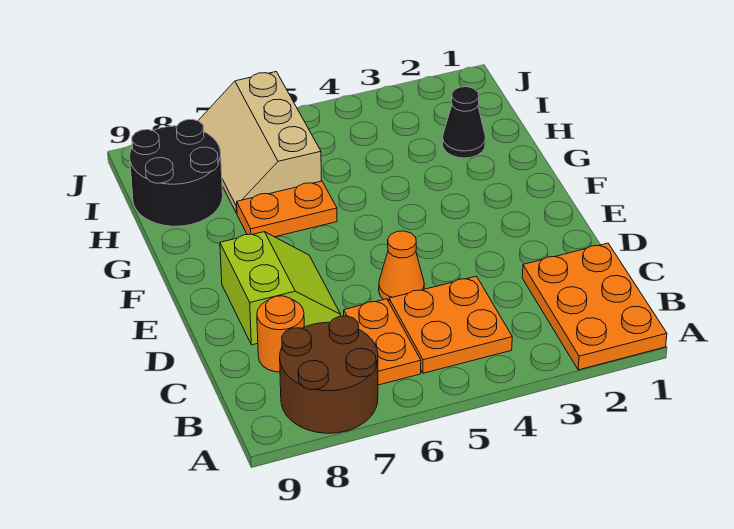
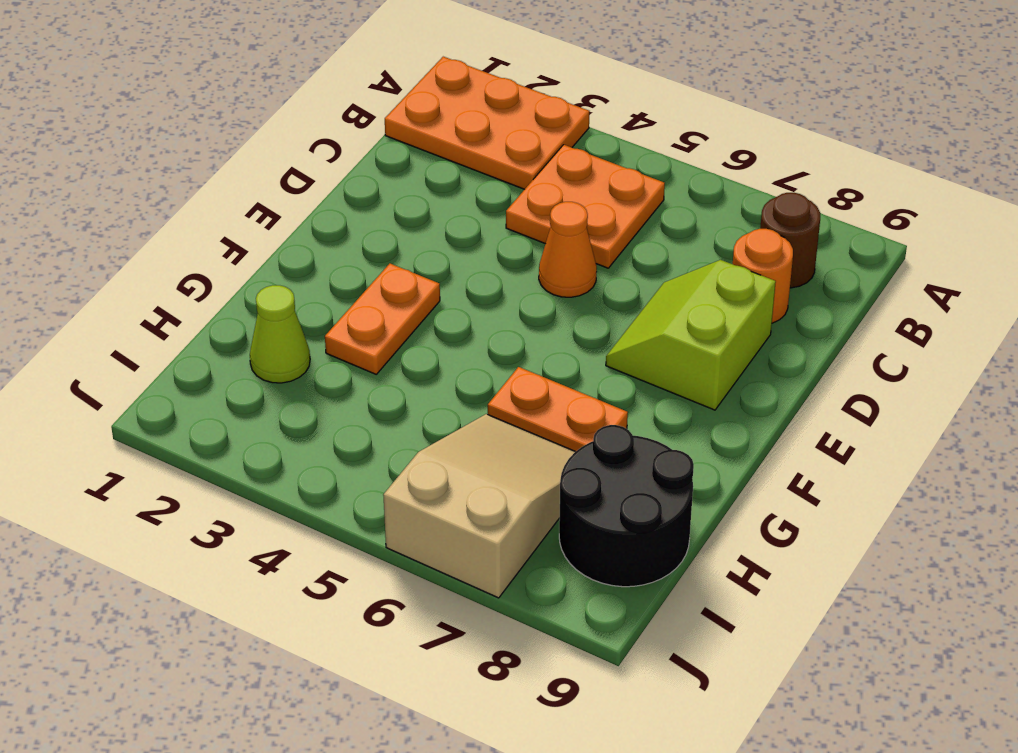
orange plate A1:C2 level 1 -> orange plate A1:B3 level 1
brown round brick A7:B8 level 1 -> brown round brick B8 level 1
orange plate B6:C6 level 1 -> orange plate F3:G3 level 1
black cone H2 level 1 -> lime cone H2 level 1
tan slope H6:J7 level 1 top 6 -> tan slope H6:J7 level 1 top J

